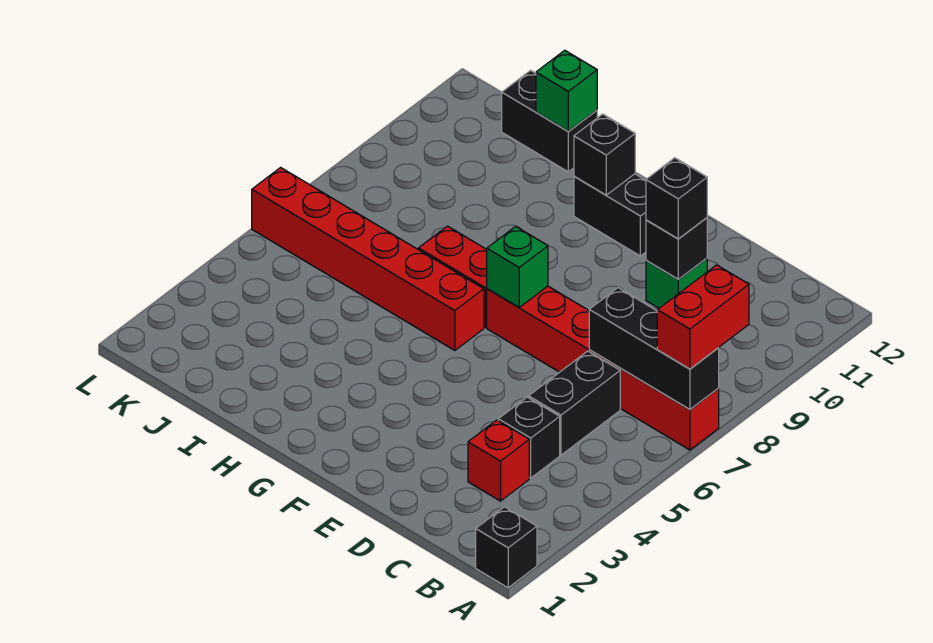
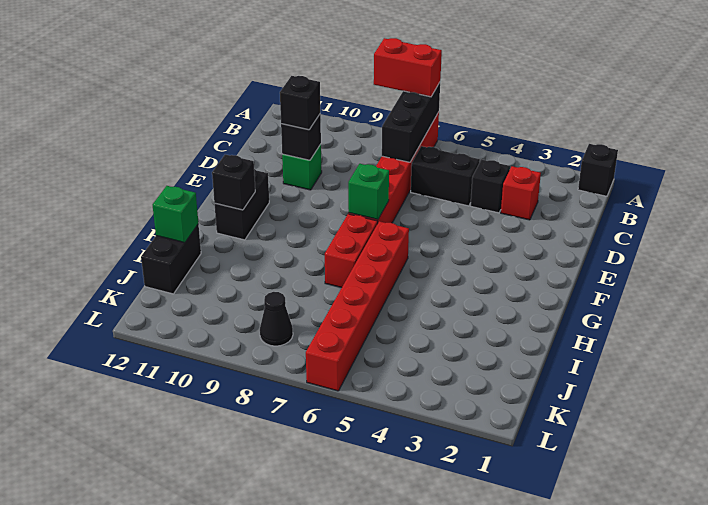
none -> black cone K8 level 1

